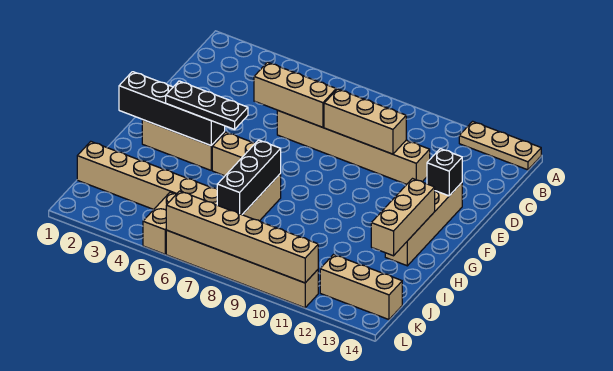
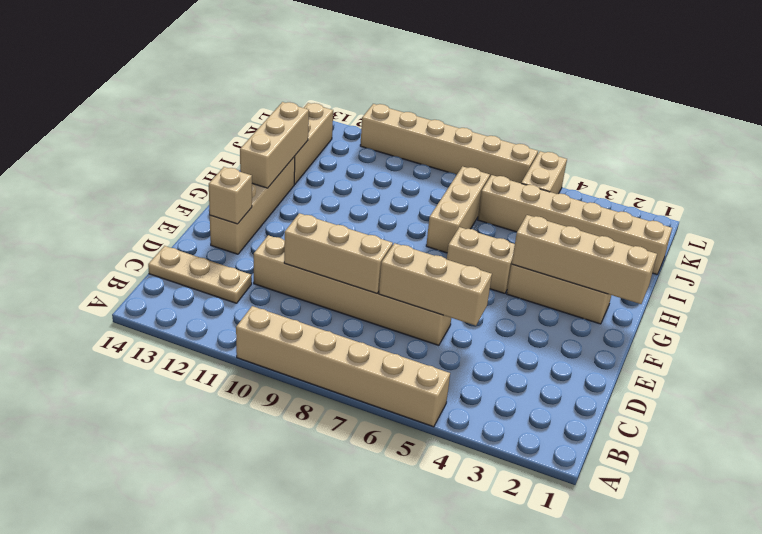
tan plate A12:A14 level 1 -> tan plate C12:C14 level 1
black brick E13 level 2 -> tan brick E13 level 2
black brick G1:G4 level 2 -> tan brick G1:G4 level 2
black plate G3:G5 level 3 -> none
black brick H7:J7 level 2 -> none
tan brick K12:K14 level 1 -> tan brick I13:K13 level 1
tan brick L6:L11 level 2 -> tan brick A5:A10 level 1

